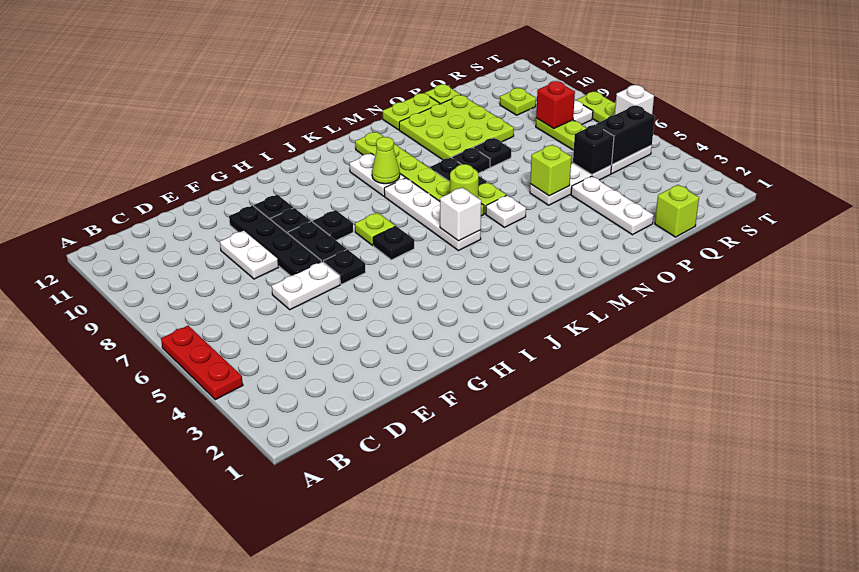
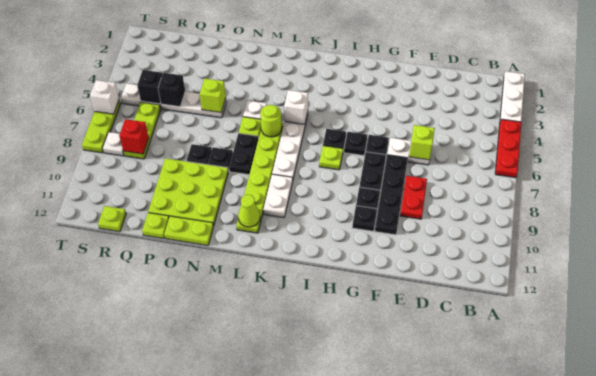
white plate E8:E9 level 1 -> red plate E8:E9 level 1
black plate H8 level 1 -> black plate H6 level 1
lime cone K9 level 2 -> lime cone L11 level 2
white plate P2:P4 level 1 -> white plate A1:A3 level 1
lime brick Q1 level 1 -> lime brick E6 level 2
black brick R5:S5 level 2 -> black brick R5 level 2
lime plate R10 level 1 -> lime plate R12 level 1

